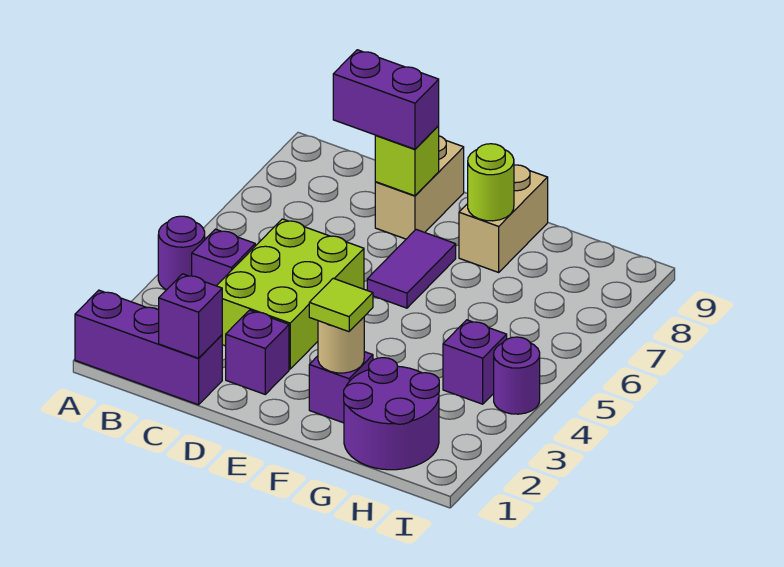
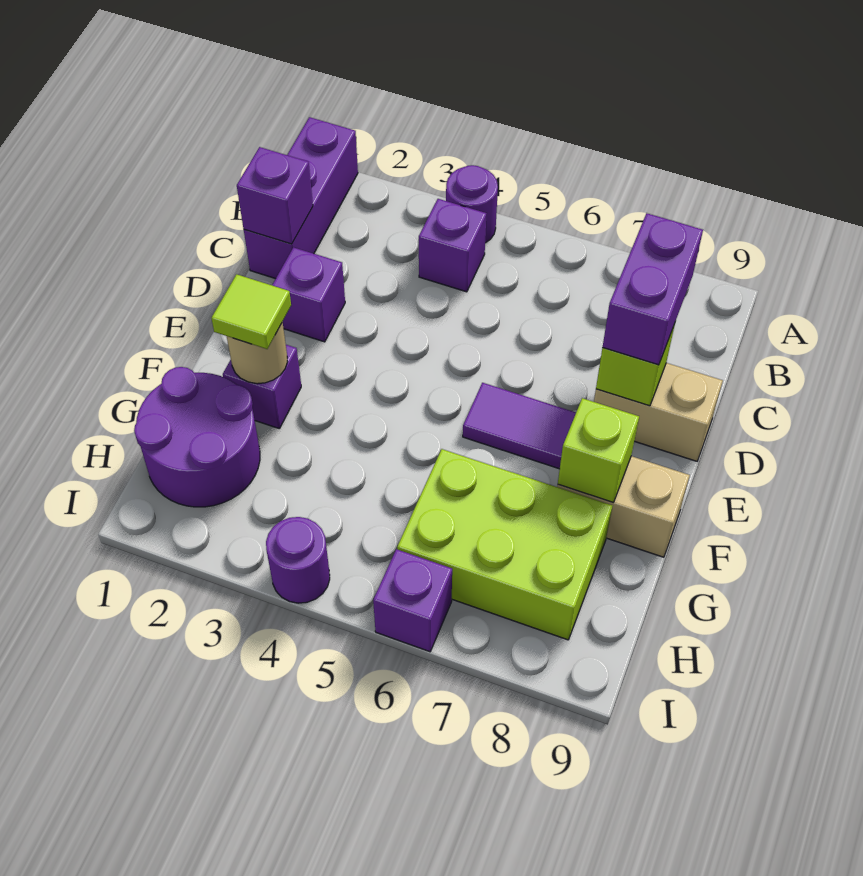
lime brick C3:D5 level 1 -> lime brick G6:H8 level 1
lime round brick F8 level 2 -> lime brick F8 level 2
purple brick H4 level 1 -> purple brick I6 level 1

